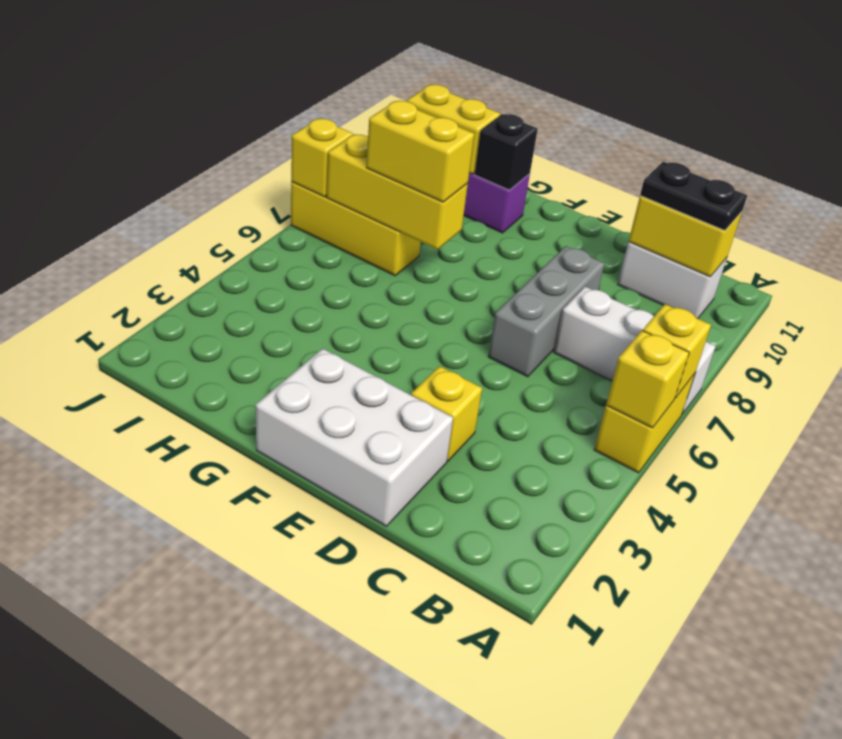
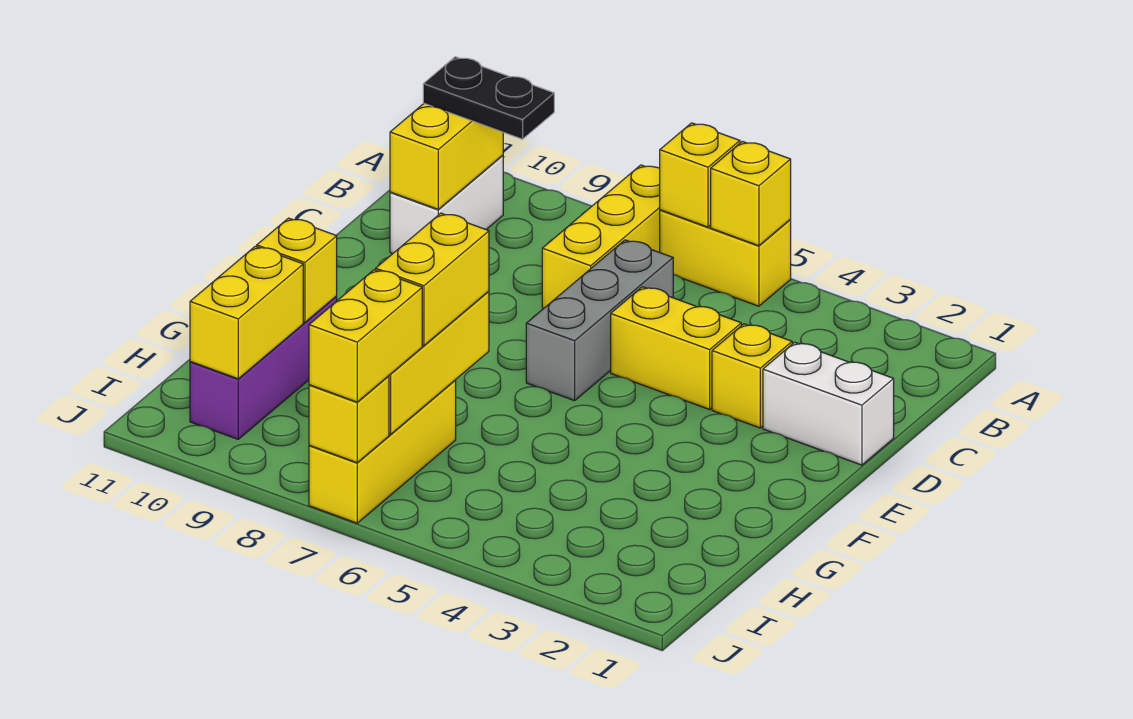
white brick A7:C7 level 1 -> yellow brick A7:C7 level 1
black plate B10:C10 level 3 -> black plate B9:B10 level 3
white brick D1:F2 level 1 -> white brick D1:D2 level 1
none -> yellow brick D4:D5 level 1
grey brick D6:D8 level 1 -> grey brick C6:E6 level 1
black brick G10 level 2 -> yellow brick G10 level 2
none -> yellow brick I7:J7 level 3

